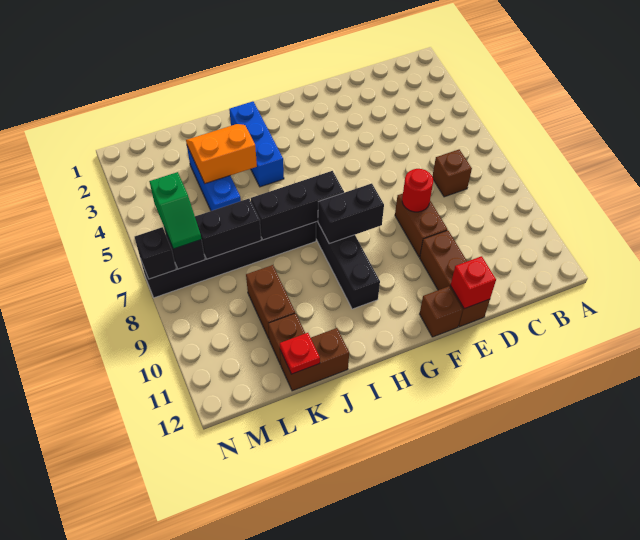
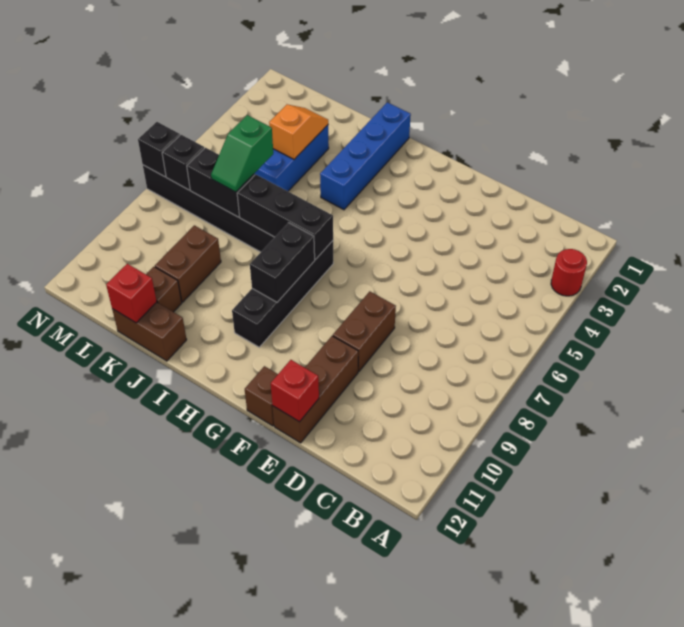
brown brick C7 level 1 -> none
red round brick E8 level 2 -> red round brick A3 level 1
black brick G8:H8 level 2 -> black brick H8:H9 level 2
blue brick I2:I4 level 1 -> blue brick I1:I4 level 1
orange slope J3:K4 level 2 top 4 -> orange slope K3:K4 level 2 top 4
red plate K12 level 2 -> red brick K12 level 2
green slope M6:M7 level 3 top 6 -> green slope K6:K7 level 3 top 6

